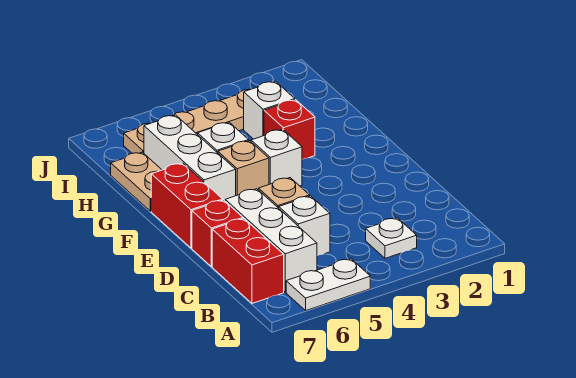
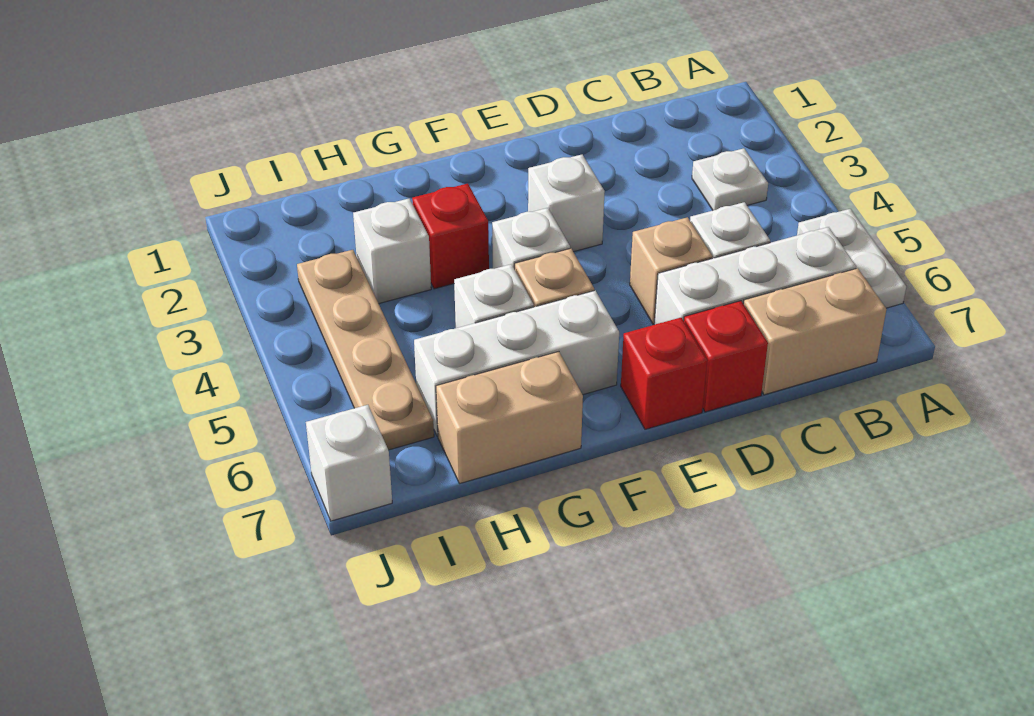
red brick B7:C7 level 1 -> tan brick B7:C7 level 1
none -> white brick E3 level 1
red brick E7:F7 level 1 -> red brick E7 level 1
tan plate G7:H7 level 1 -> tan brick G7:H7 level 1
none -> white brick J7 level 1

